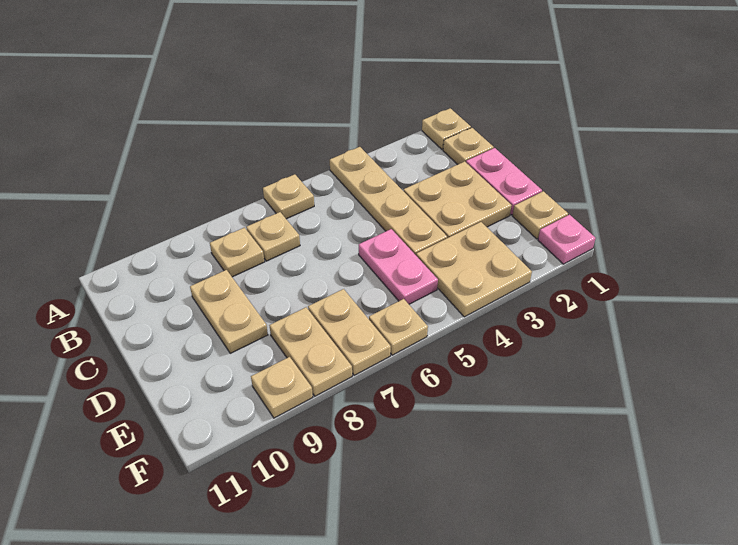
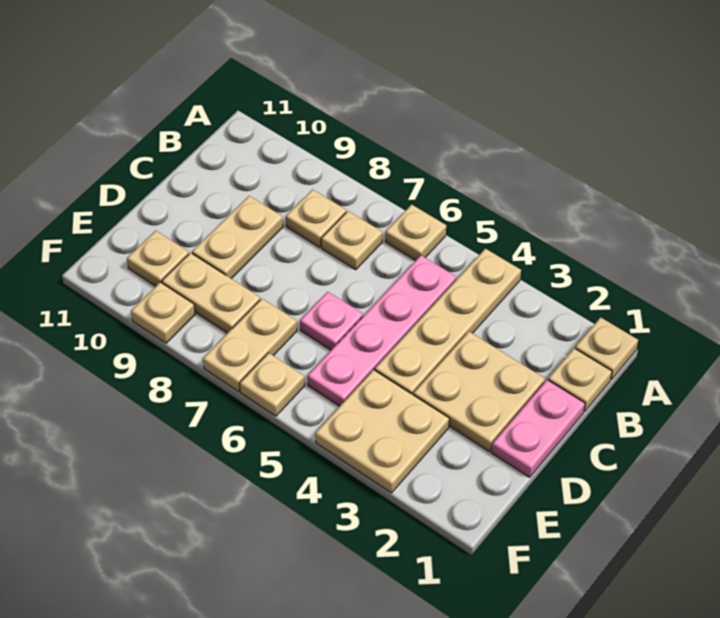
pink plate D5:E5 level 1 -> pink plate B5:E5 level 1
tan plate E1 level 1 -> tan plate E10 level 1
tan plate E8:F8 level 1 -> tan plate E8:E9 level 1
pink plate F1 level 1 -> pink plate D6 level 1

